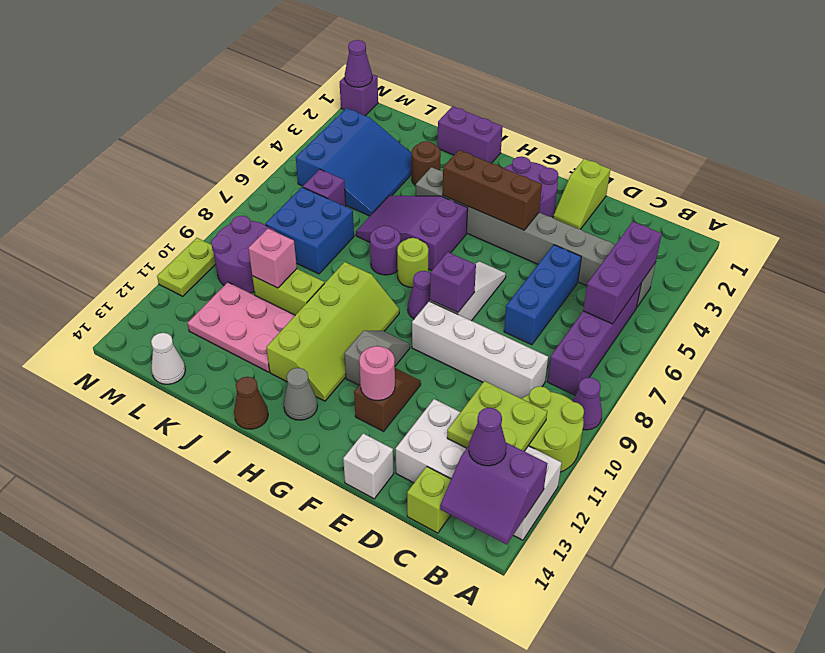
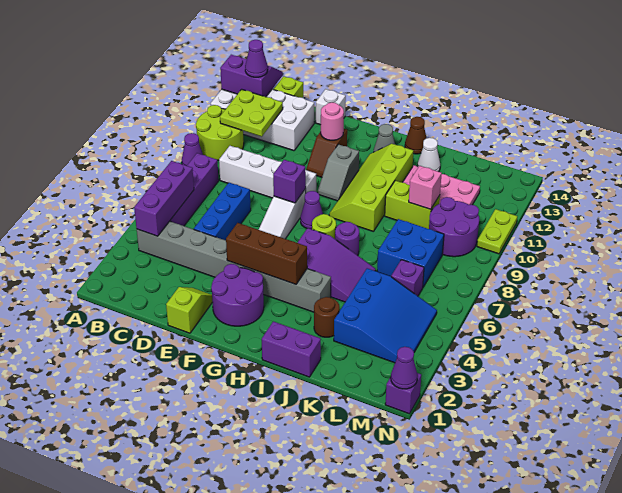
blue slope K3:M5 level 1 top M -> blue slope K3:M5 level 1 top K
white cone L14 level 1 -> white cone J13 level 1

